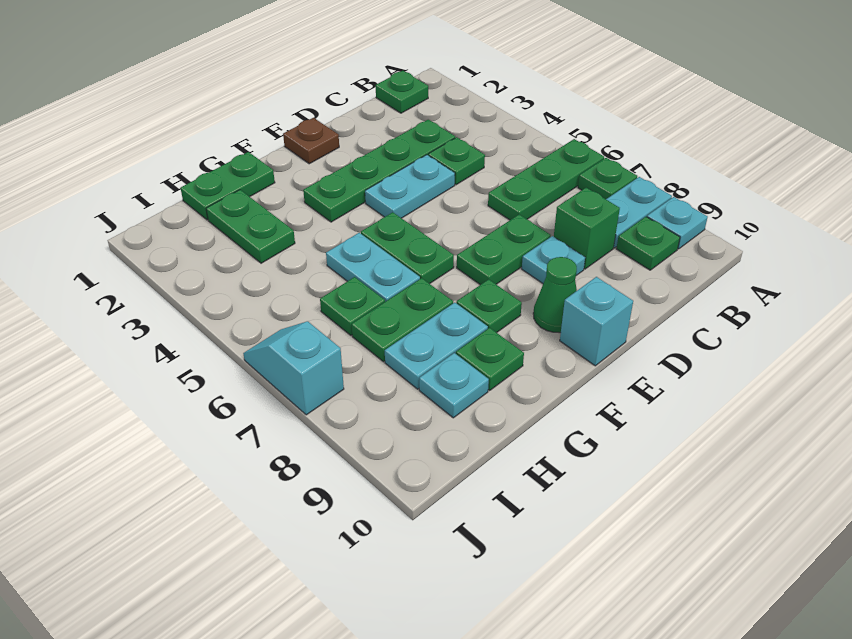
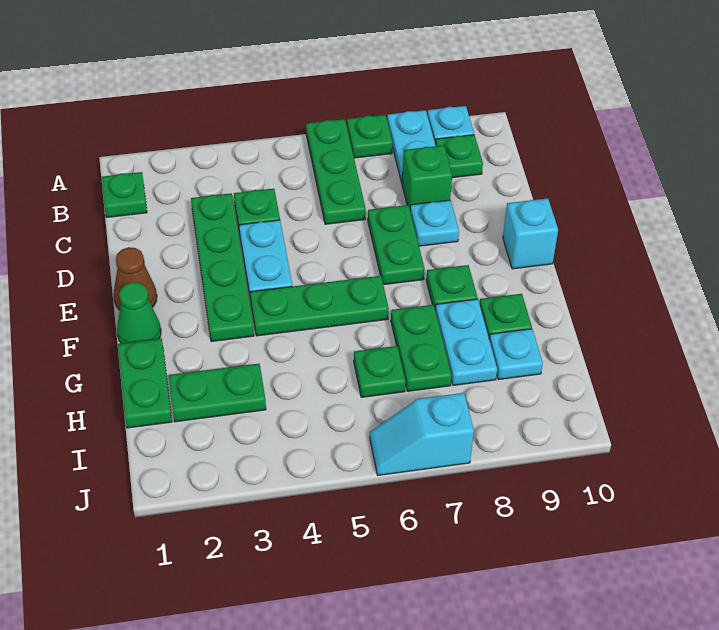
brown plate E1 level 1 -> brown cone E1 level 1
green cone E9 level 1 -> green cone F1 level 1
green plate F5:F6 level 1 -> green plate F4:F6 level 1
cyan plate G5:G6 level 1 -> none

